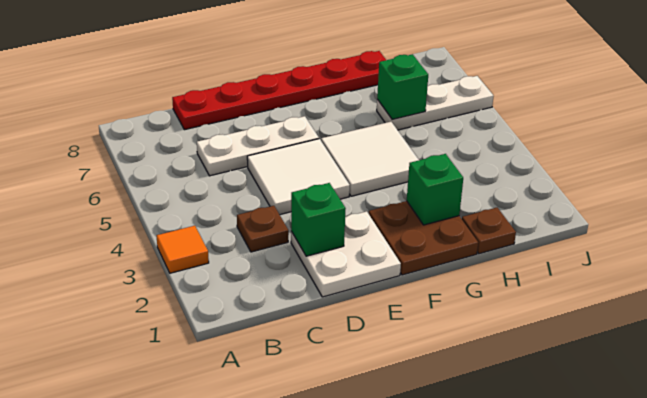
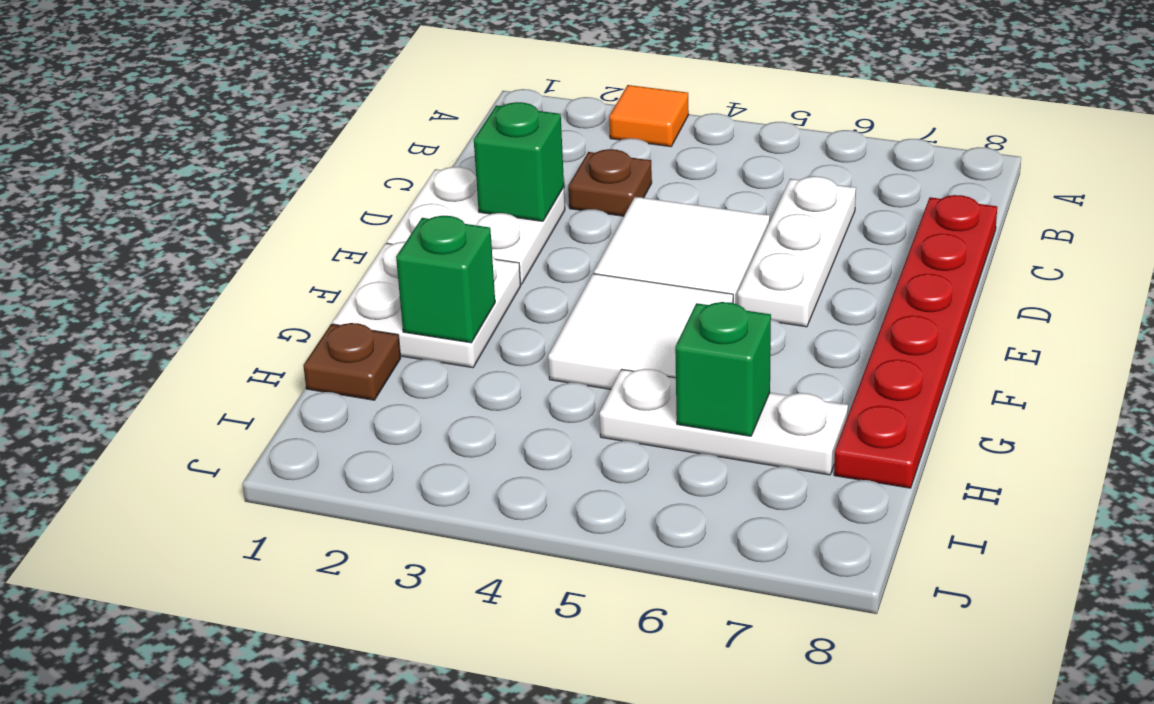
brown plate F1:G2 level 1 -> white plate F1:G2 level 1
white plate H6:J6 level 1 -> white plate H5:H7 level 1

